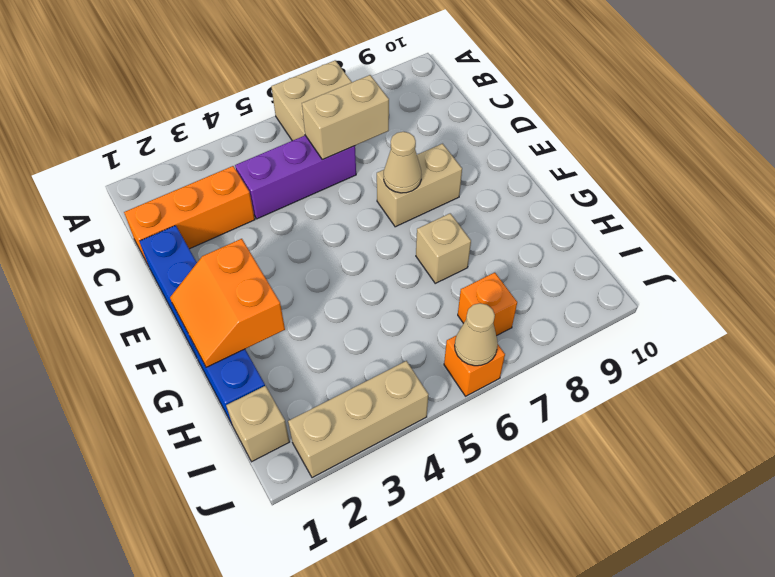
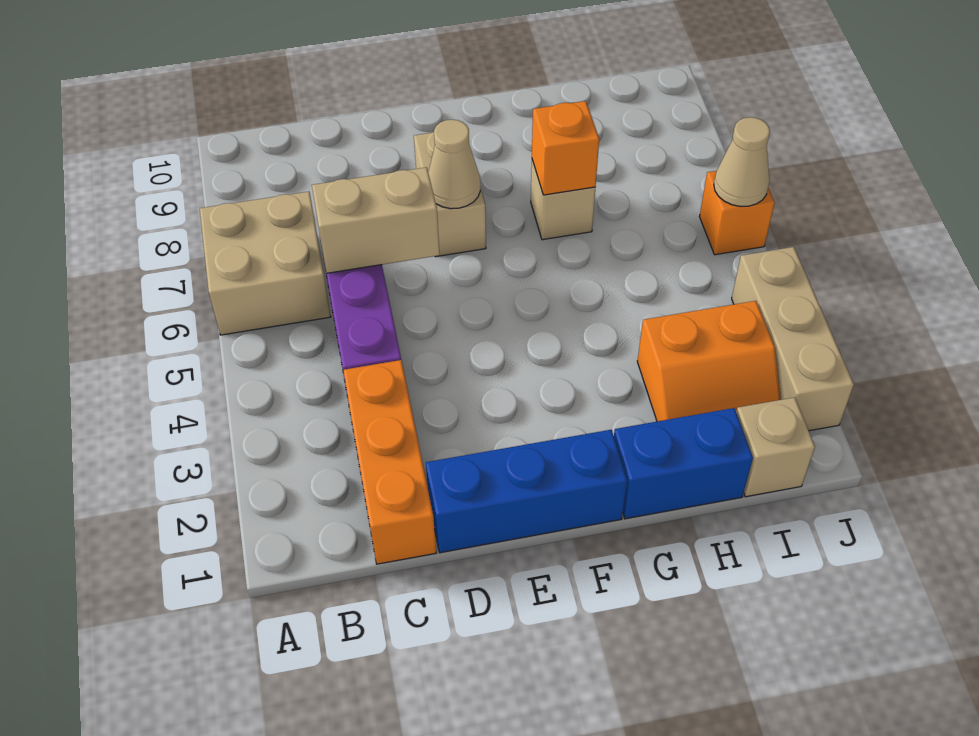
tan brick C6:C7 level 2 -> tan brick C6:D6 level 2
orange slope F1:G2 level 2 top 2 -> orange slope H2:I3 level 1 top 3
orange brick I7 level 1 -> orange brick G7 level 2

